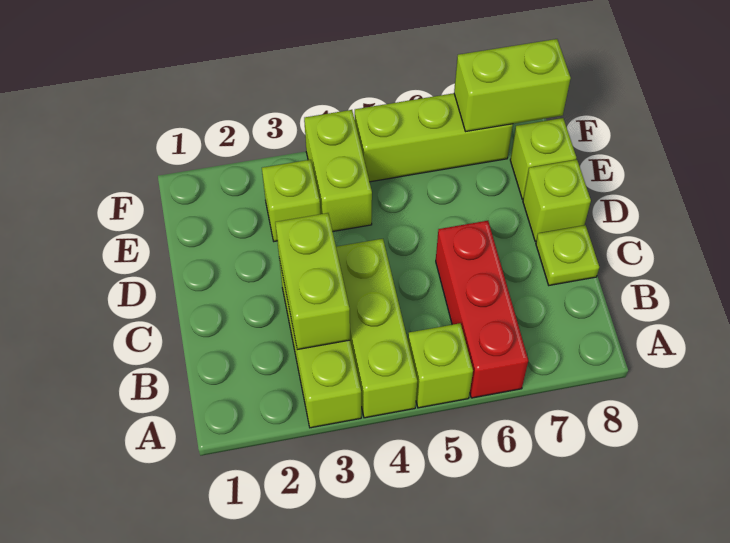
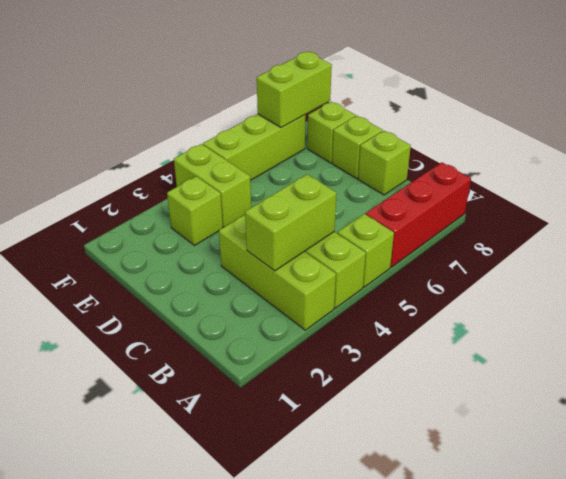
red brick A6:C6 level 1 -> red brick A6:A8 level 1
lime brick B3:C3 level 2 -> lime brick B3:B4 level 2
lime plate C8 level 1 -> lime brick C8 level 1

